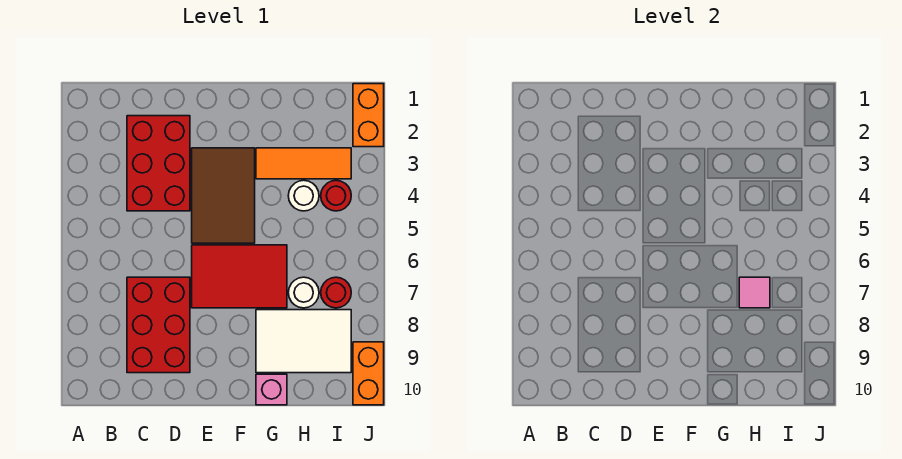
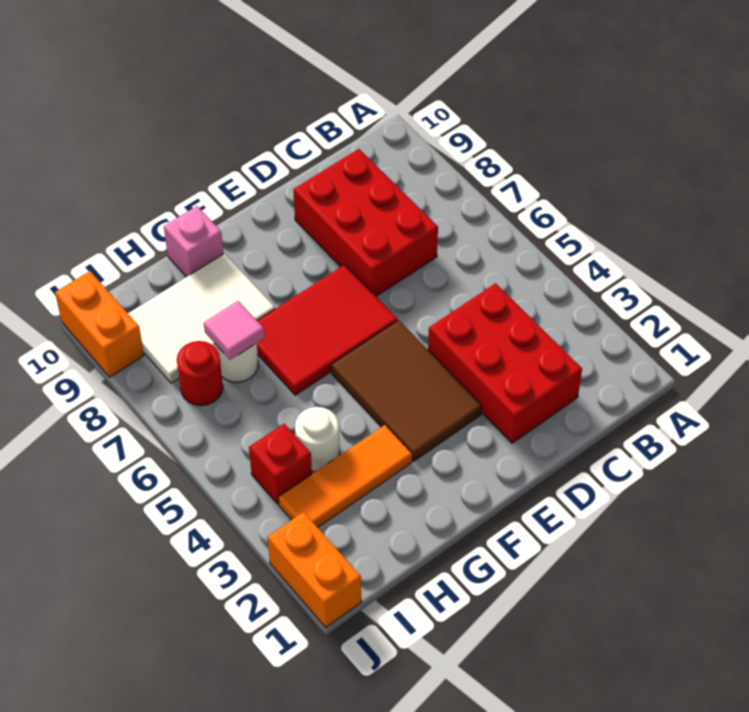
red round brick I4 level 1 -> red brick I4 level 1

